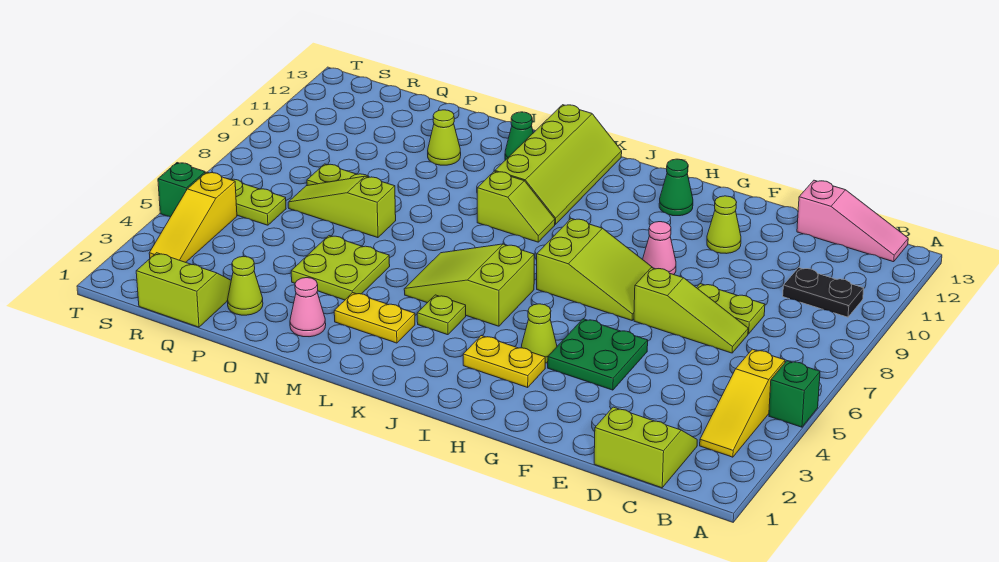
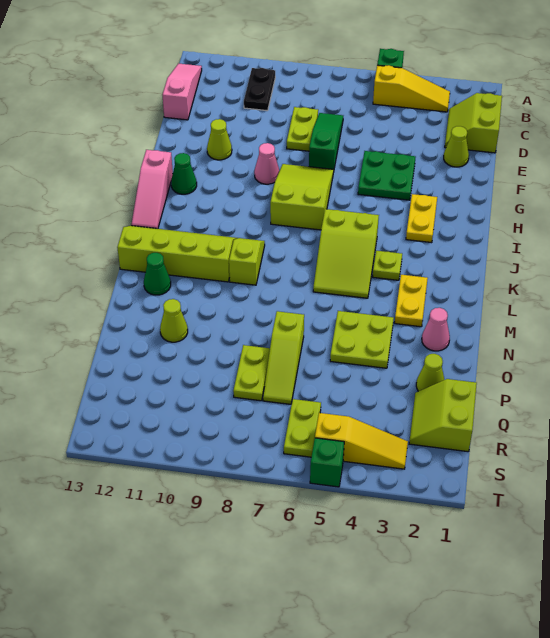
lime slope D7:F7 level 1 top F -> green slope D7:F7 level 1 top F
lime cone H4 level 1 -> lime cone E2 level 1
none -> pink slope H13:J13 level 1 top H

